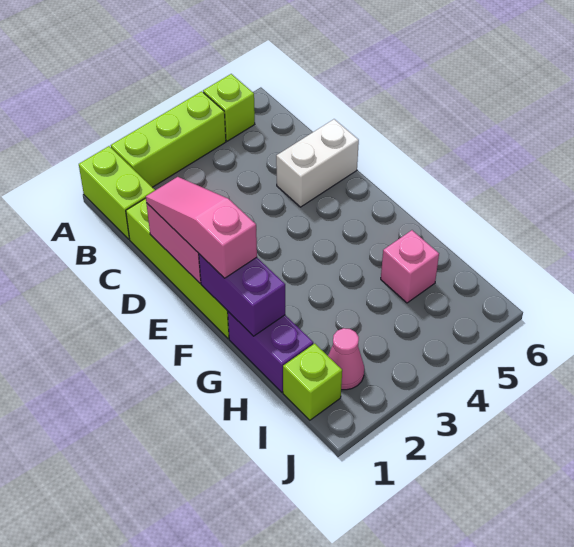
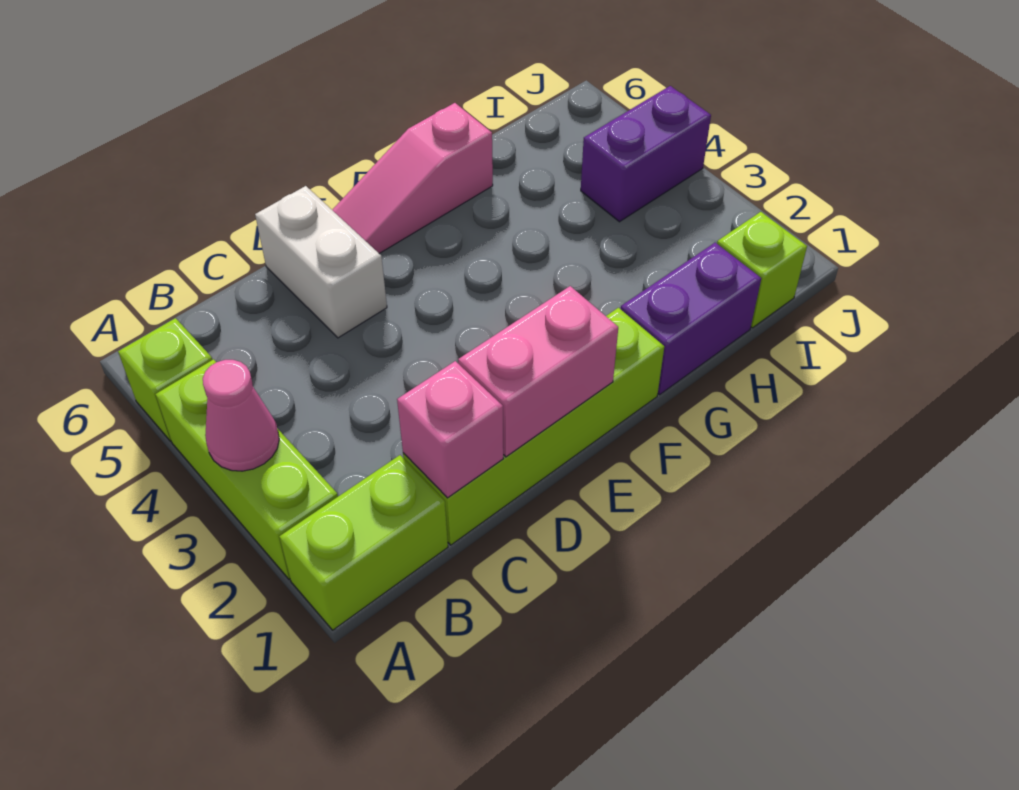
pink slope D1:F1 level 3 top F -> pink slope E6:G6 level 1 top G
purple brick F1:G1 level 2 -> purple brick I4:J4 level 1
pink brick H5 level 1 -> pink brick C1 level 2
pink cone I2 level 1 -> pink cone A3 level 2

